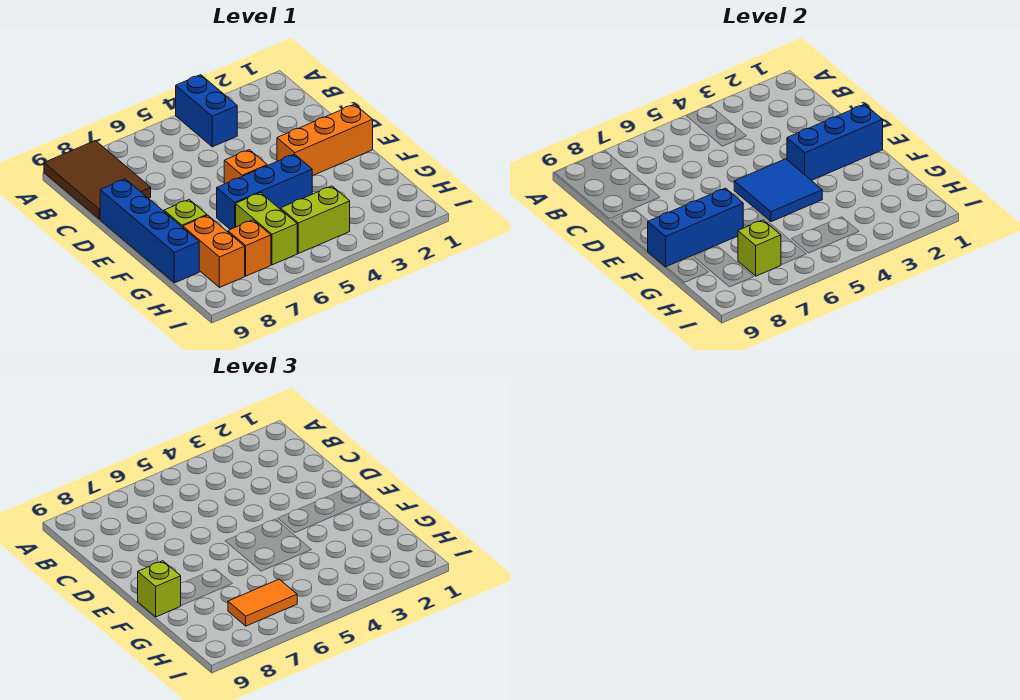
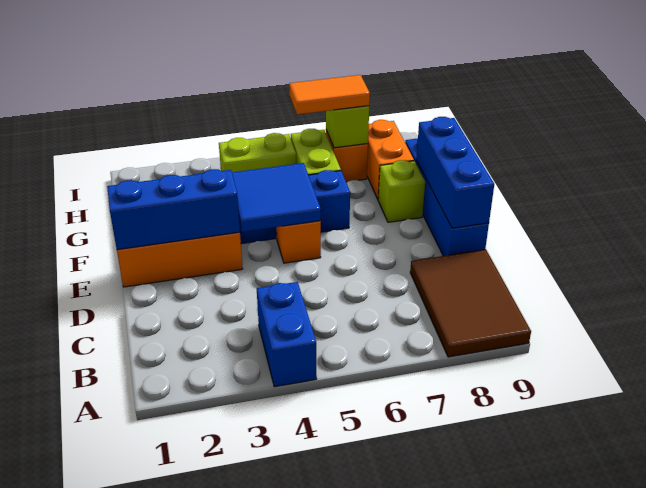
blue brick F7:F9 level 2 -> blue brick D9:F9 level 2
lime brick F9 level 3 -> none

